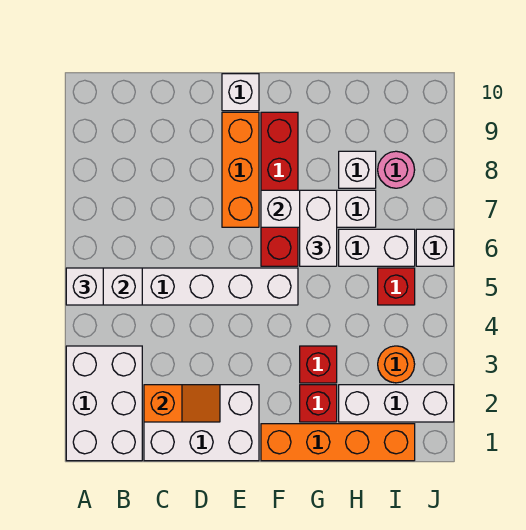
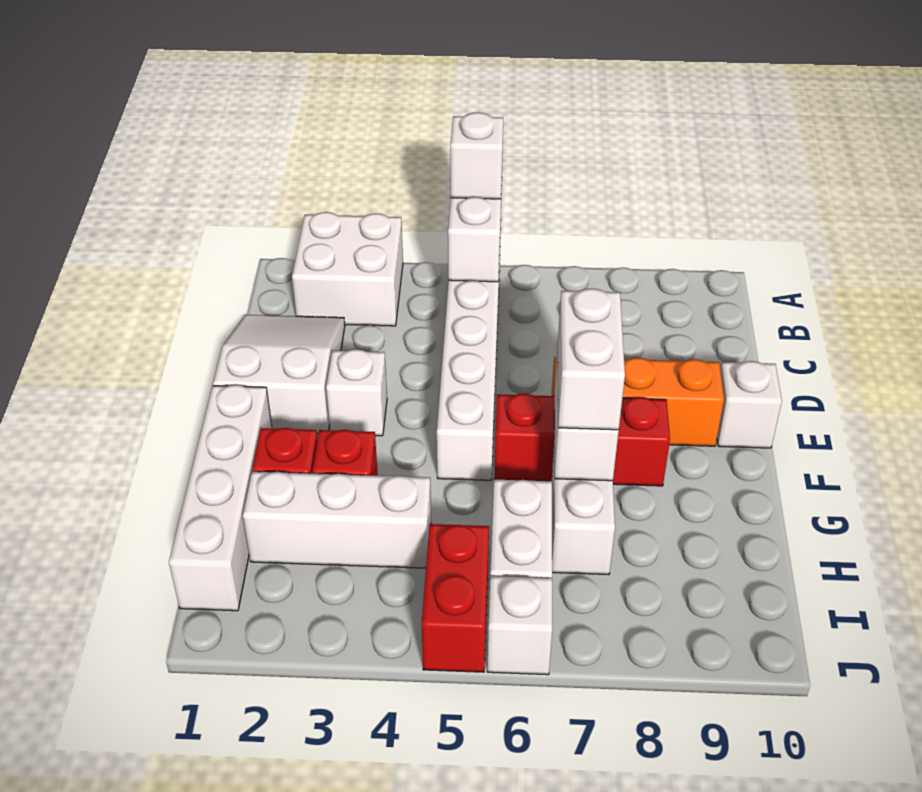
white brick A1:B3 level 1 -> white brick A2:B3 level 1
white brick C1:E2 level 1 -> white slope C1:E2 level 1 top E
orange slope C2:D2 level 2 top C -> none
orange brick F1:I1 level 1 -> white brick F1:I1 level 1
red brick F6:F9 level 1 -> red brick F6:F8 level 1
white brick G6:G7 level 3 -> white brick F7:G7 level 3
white brick H2:J2 level 1 -> white brick H2:H4 level 1
white brick H8 level 1 -> white brick E3 level 1
orange round brick I3 level 1 -> none
red brick I5 level 1 -> red brick I5:J5 level 1
pink round brick I8 level 1 -> none

